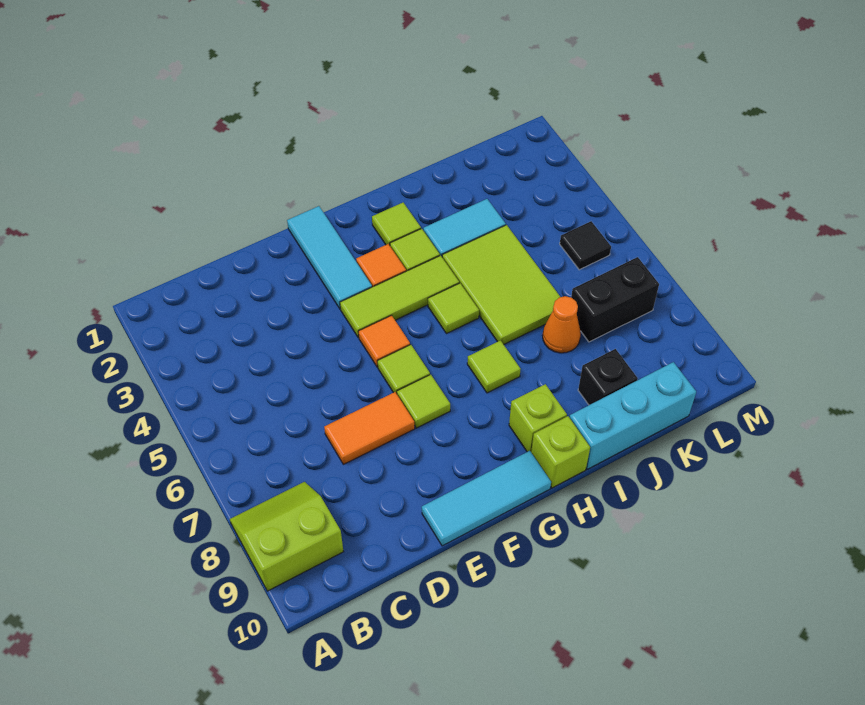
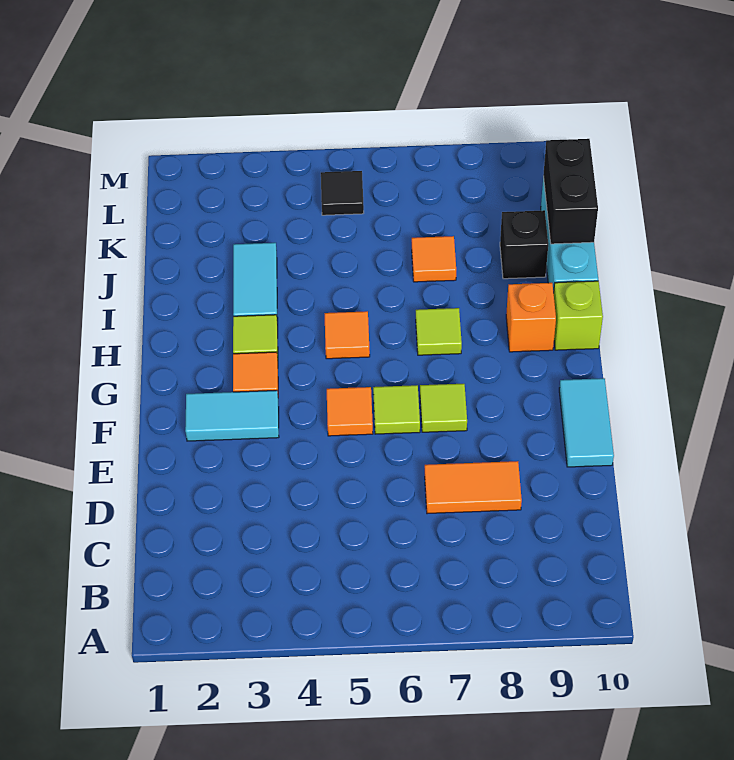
lime slope A8:B9 level 1 top 9 -> none
orange tile D7:E7 level 1 -> orange tile D7:D8 level 1
cyan tile E10:G10 level 1 -> cyan tile E10:F10 level 1
cyan tile F1:F3 level 1 -> cyan tile F2:F3 level 1
lime tile F4:H4 level 1 -> none
lime tile H2 level 1 -> none
lime tile H5 level 1 -> orange tile H5 level 1
lime brick H9 level 1 -> orange brick H9 level 1
lime tile I4:J6 level 1 -> none
orange cone J7 level 1 -> orange tile J7 level 1
black brick K7:L7 level 1 -> black brick J10:K10 level 2

